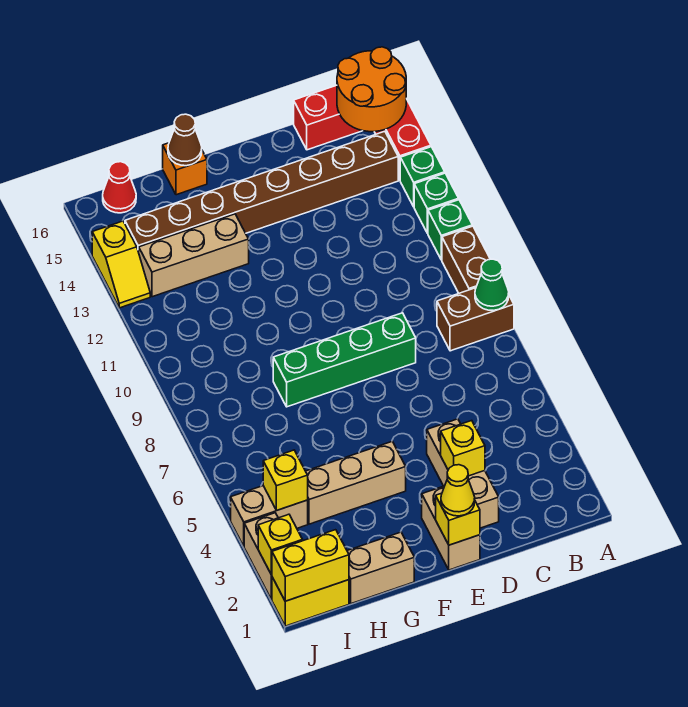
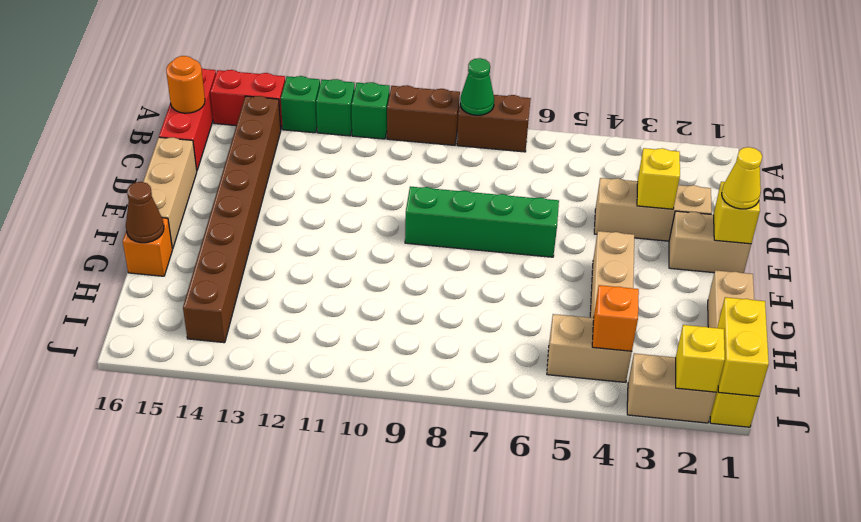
brown brick A8:B8 level 1 -> brown brick A7:A8 level 1
orange round brick A15:B16 level 2 -> orange round brick B16 level 2
green brick D8:G8 level 1 -> green brick E6:E9 level 1
tan brick G13:I13 level 1 -> tan brick D16:F16 level 1
tan brick I4:J4 level 1 -> tan brick I4:I5 level 1
yellow brick I4 level 2 -> orange brick I4 level 2
red cone I16 level 1 -> none
yellow slope J13:J14 level 1 top 14 -> none

